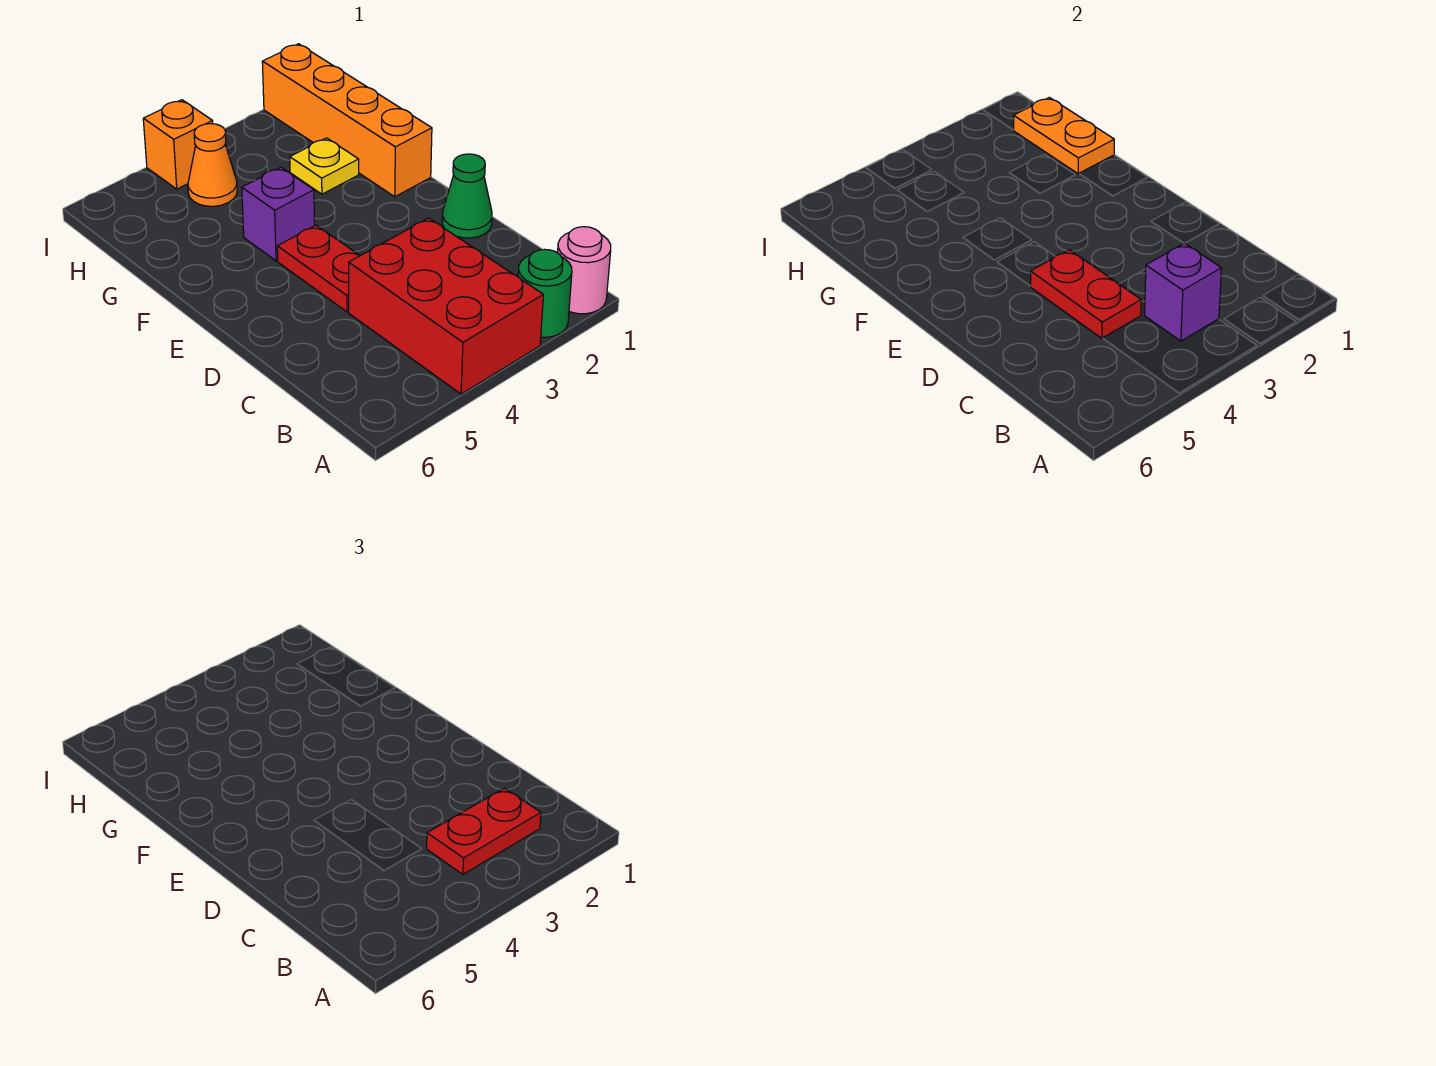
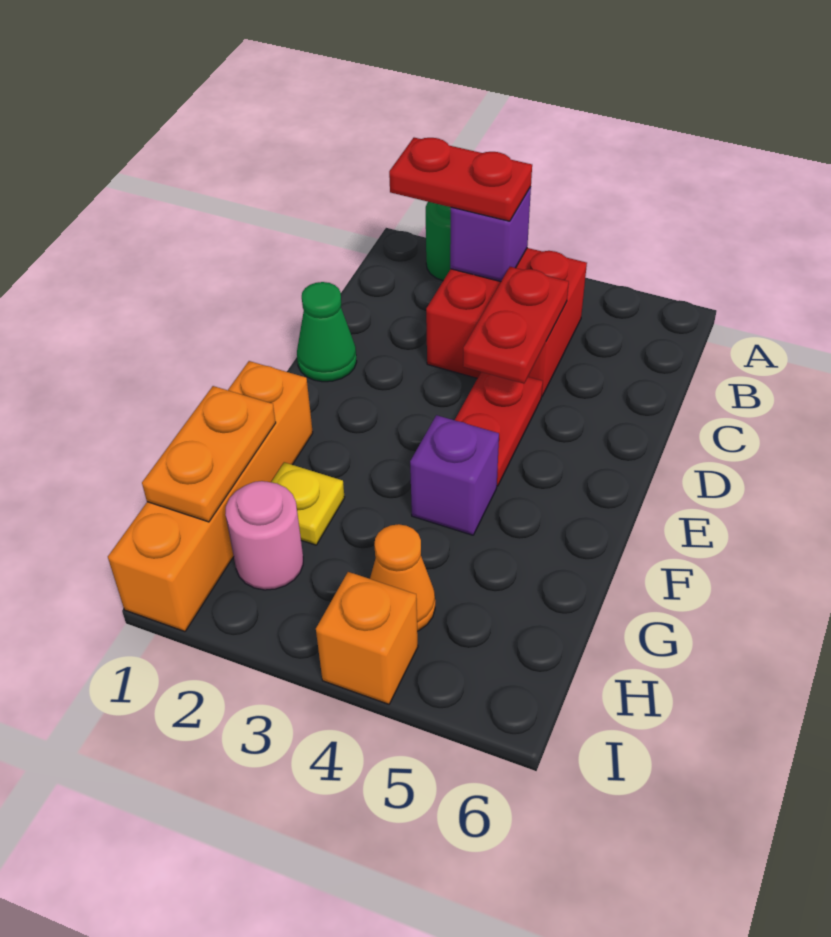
pink round brick A1 level 1 -> pink round brick H2 level 1
red brick A3:C4 level 1 -> red brick B3:C4 level 1

